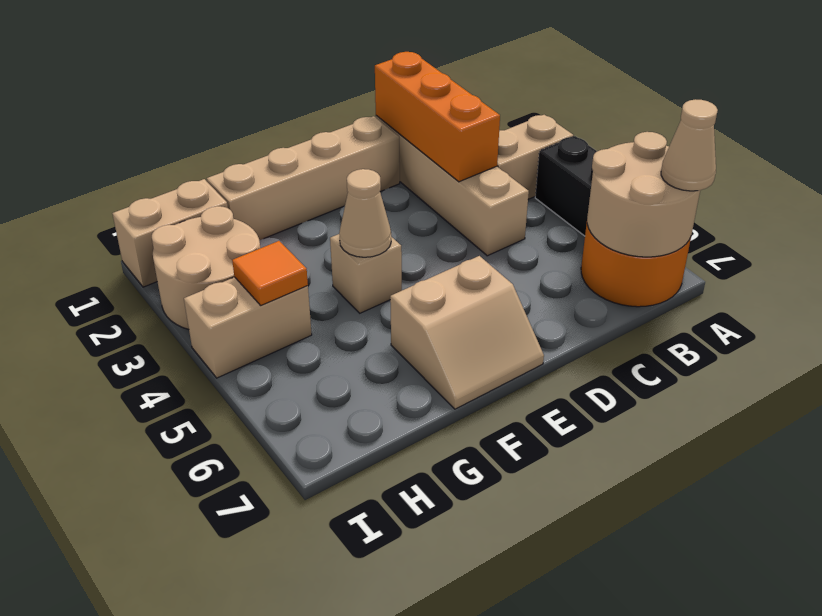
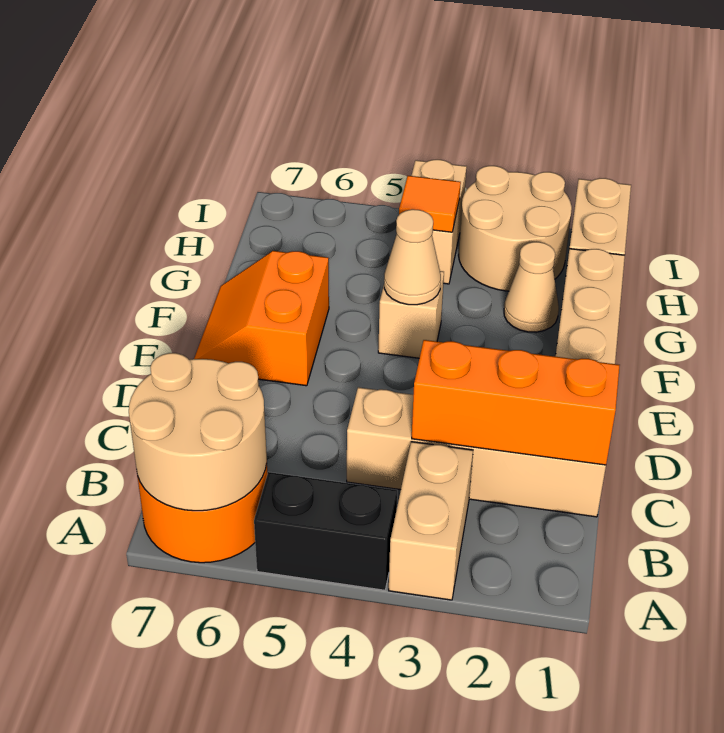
tan cone A7 level 3 -> tan cone G2 level 1
tan slope E6:F7 level 1 top 6 -> orange slope E6:F7 level 1 top 6

